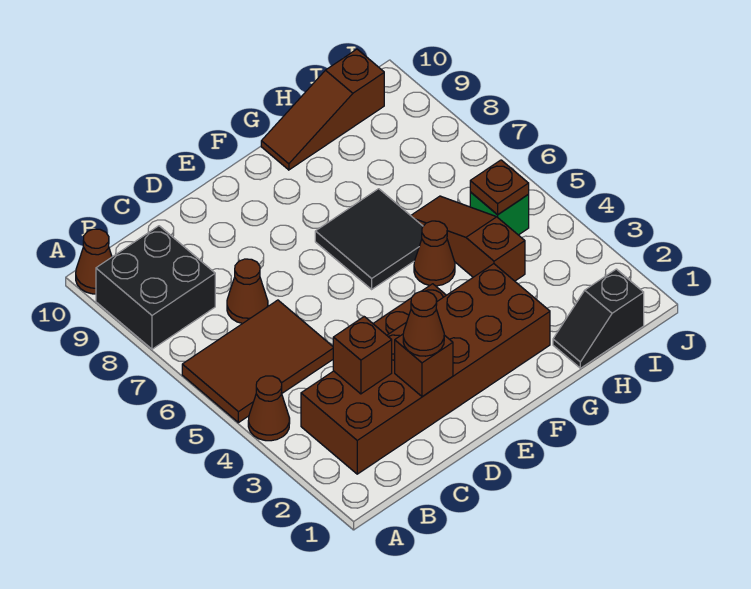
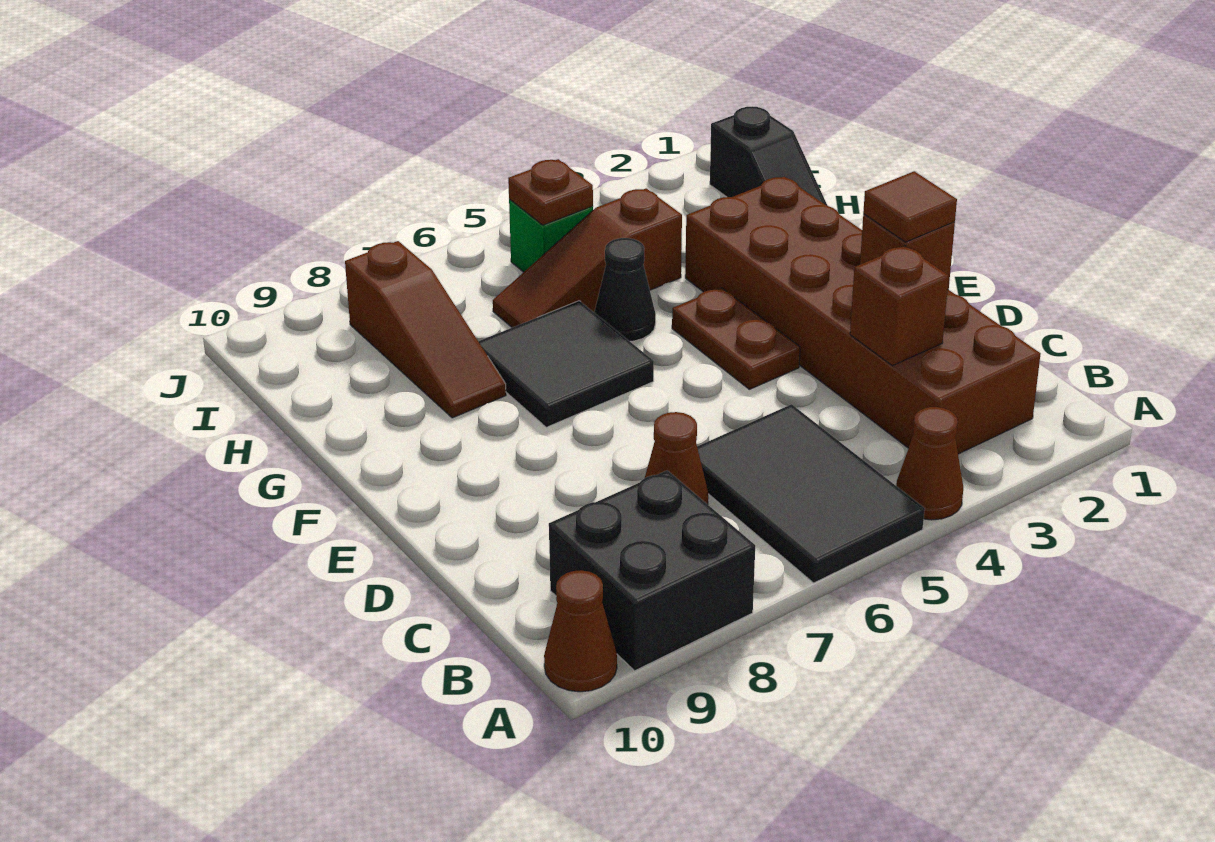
brown tile A5:C6 level 1 -> black tile A5:C6 level 1
brown cone D2 level 3 -> brown tile D2 level 3
brown cone G5 level 1 -> black cone G5 level 1
brown slope G10:I10 level 1 top I -> brown slope G8:I8 level 1 top I

